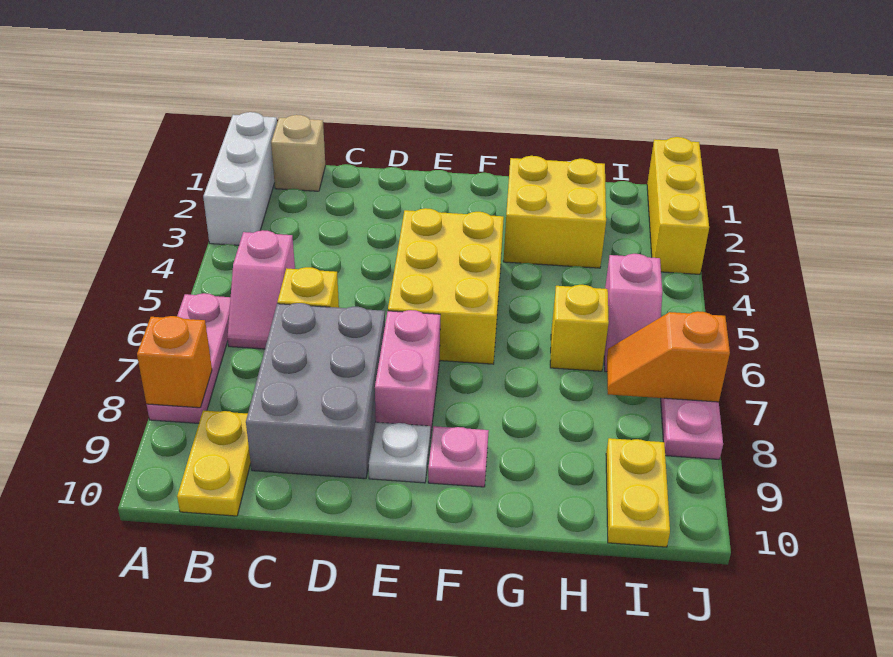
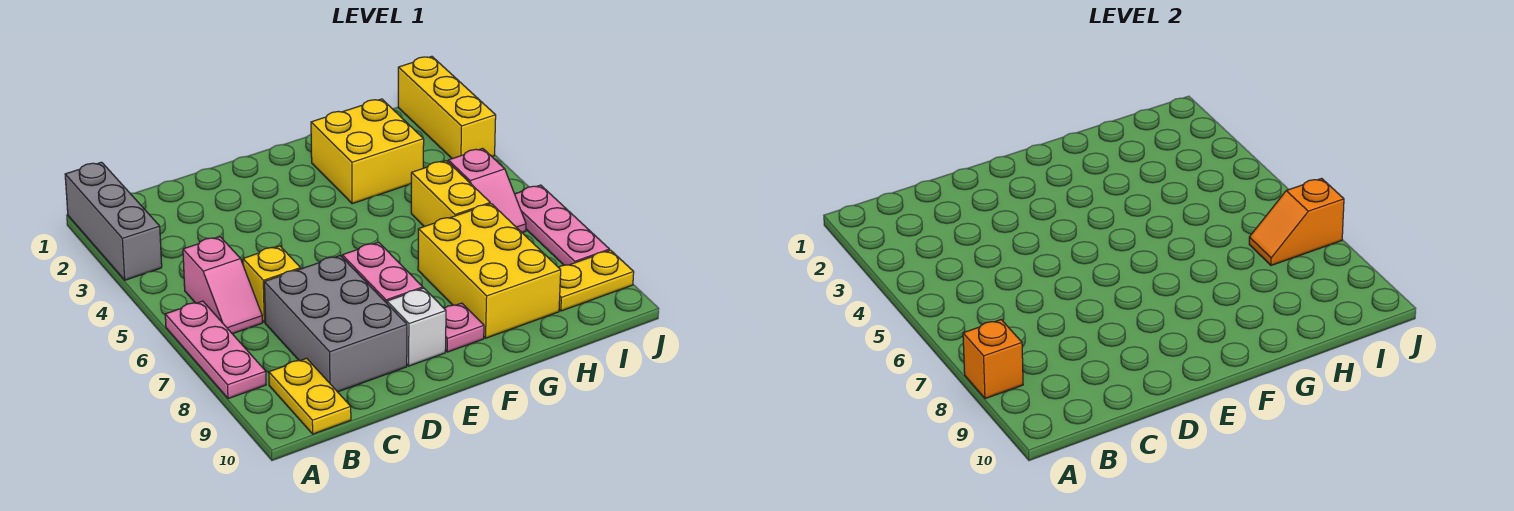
white brick A1:A3 level 1 -> grey brick A1:A3 level 1
tan brick B1 level 1 -> none
yellow brick E4:F6 level 1 -> yellow brick G7:H9 level 1
white plate E9 level 1 -> white brick E9 level 1
yellow brick H6 level 1 -> yellow brick H5:H6 level 1
yellow plate I9:I10 level 1 -> yellow plate I9:J9 level 1

